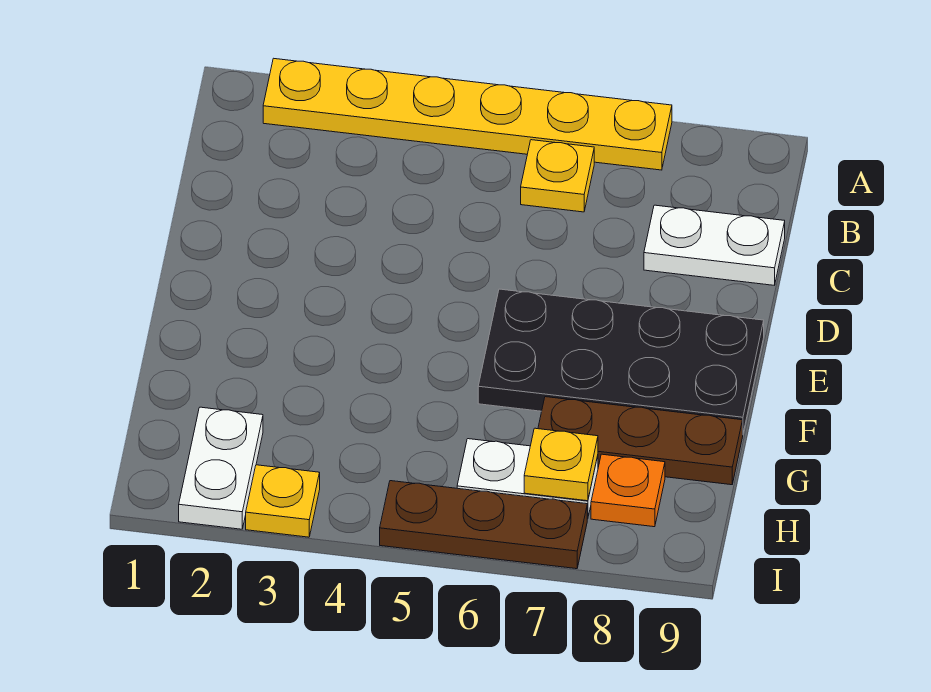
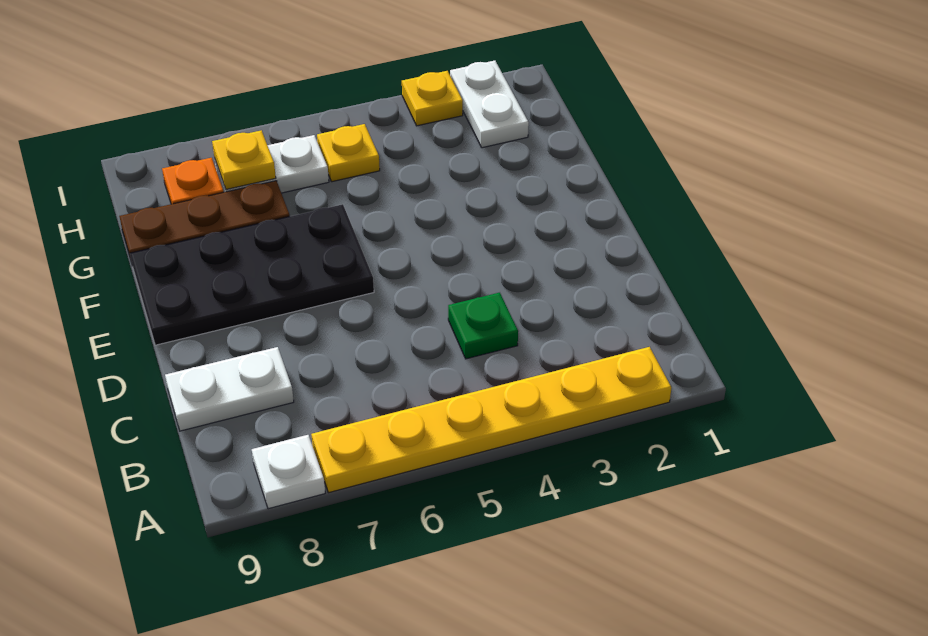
none -> white plate A8 level 1
yellow plate B6 level 1 -> yellow plate H5 level 1
none -> green plate C4 level 1
brown plate I5:I7 level 1 -> none

